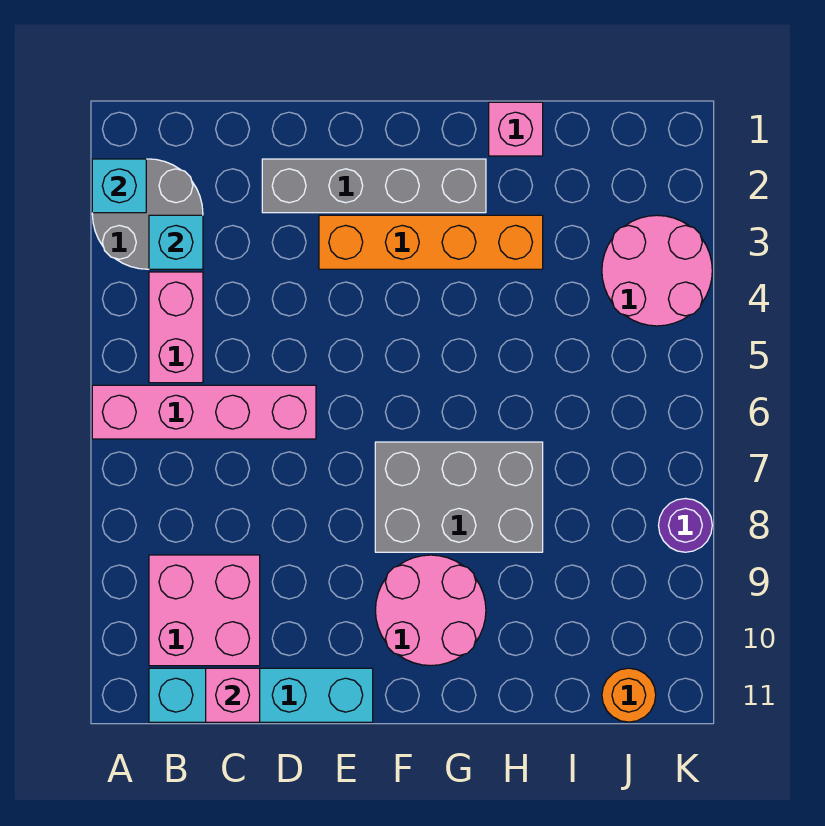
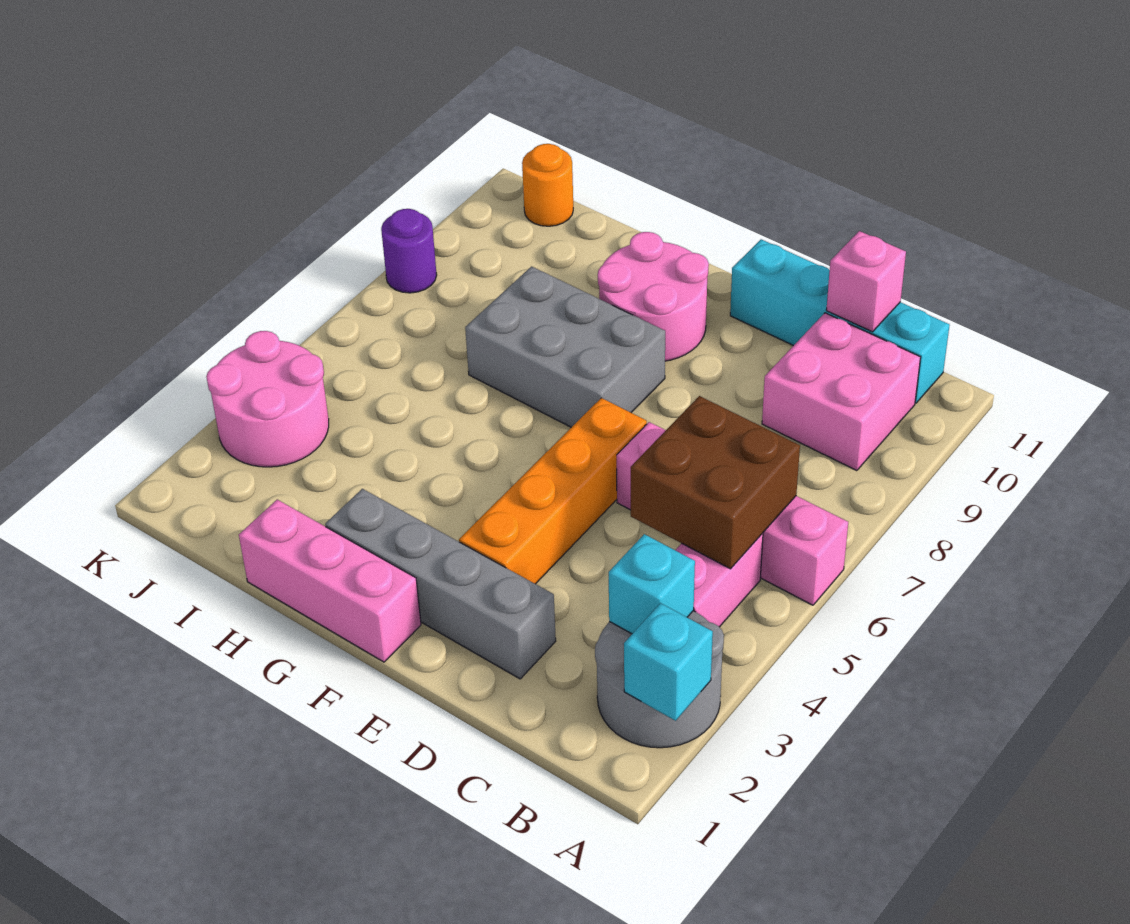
none -> brown brick B5:C6 level 2
orange brick E3:H3 level 1 -> orange brick E3:E6 level 1
pink brick H1 level 1 -> pink brick F1:H1 level 1

